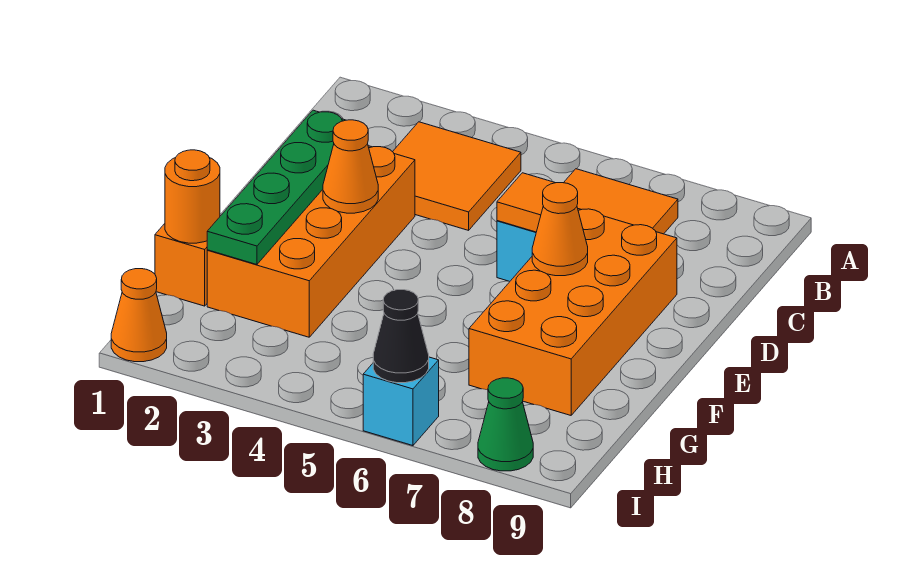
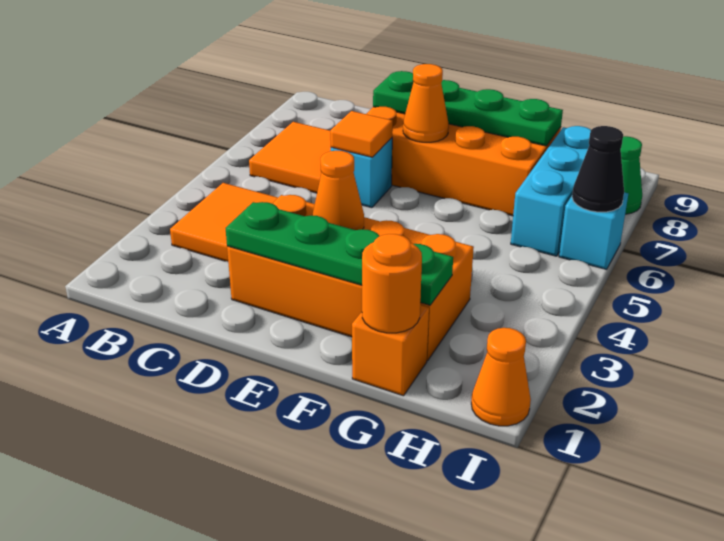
none -> green plate D8:G8 level 2
none -> cyan brick H6:H8 level 1

